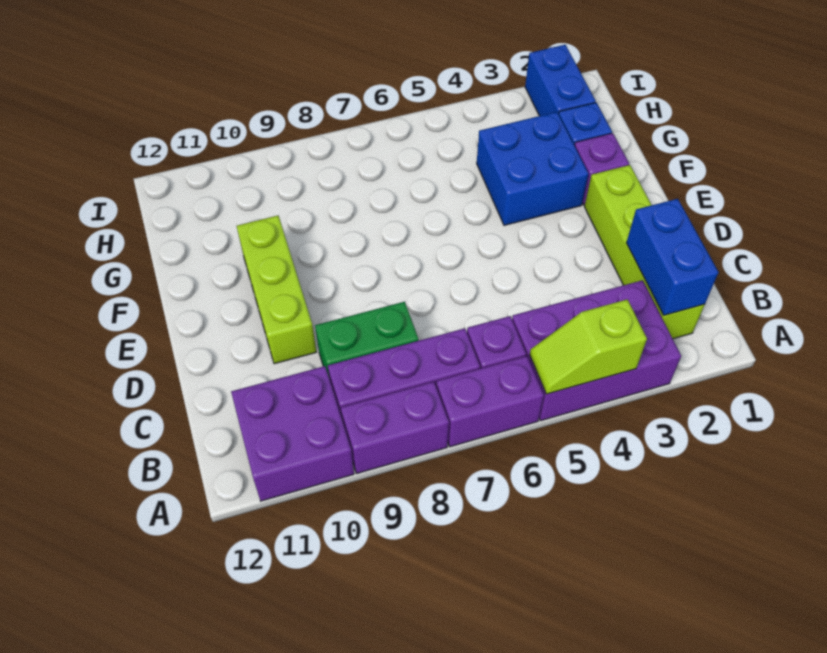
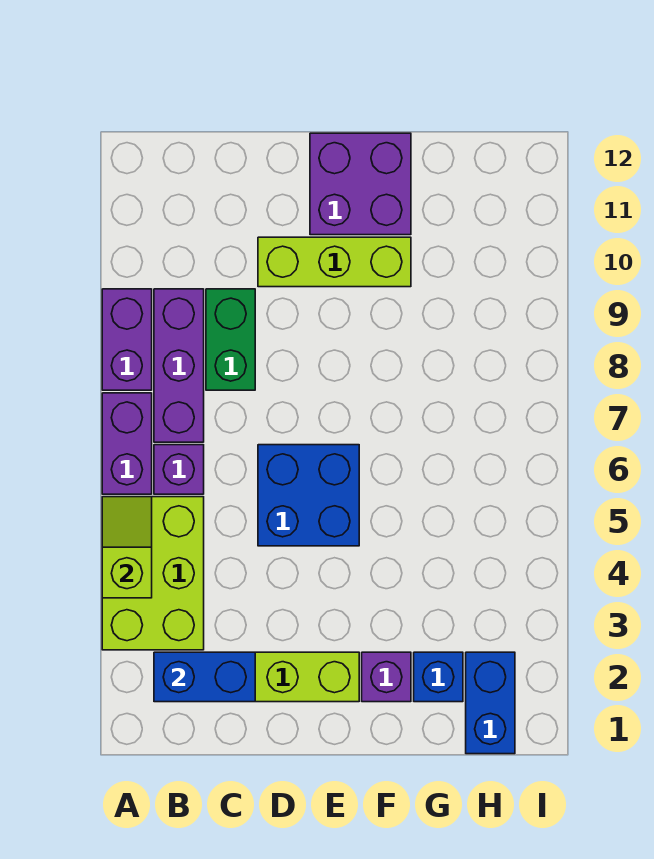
purple brick A3:B5 level 1 -> lime brick A3:B5 level 1
purple brick A10:B11 level 1 -> purple brick E11:F12 level 1
blue brick F3:G4 level 1 -> blue brick D5:E6 level 1
blue brick H2:I2 level 1 -> blue brick H1:H2 level 1

